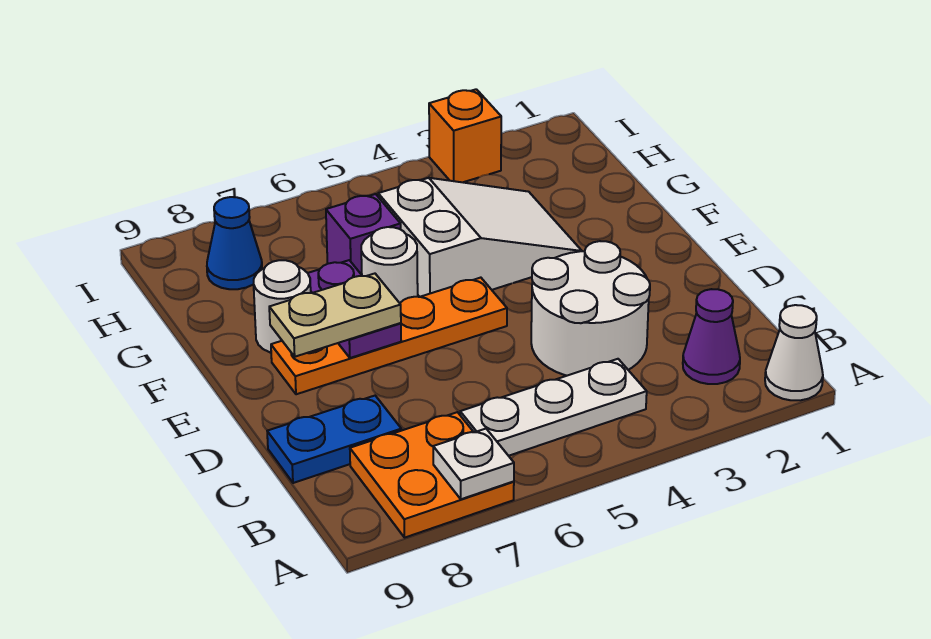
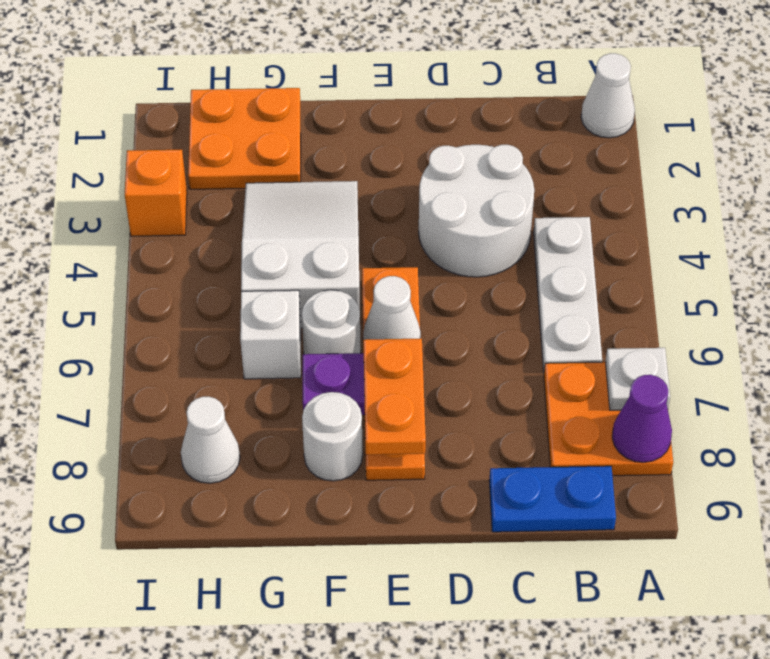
purple cone B2 level 1 -> purple cone A8 level 2
blue plate C8:C9 level 1 -> blue plate B9:C9 level 1
none -> white cone E6 level 2
tan plate E7:E8 level 3 -> orange plate E7:E8 level 3
none -> orange plate G1:H2 level 1
purple brick G6 level 1 -> white brick G6 level 1
blue cone H8 level 1 -> white cone H8 level 1

